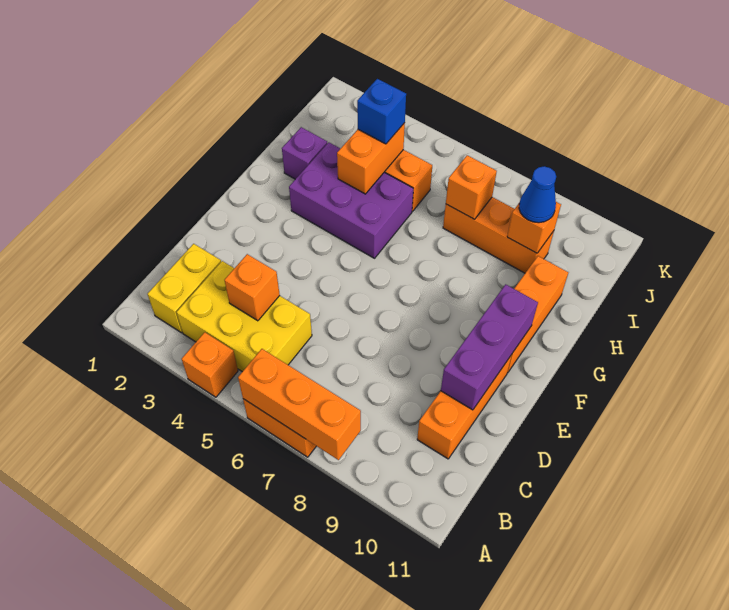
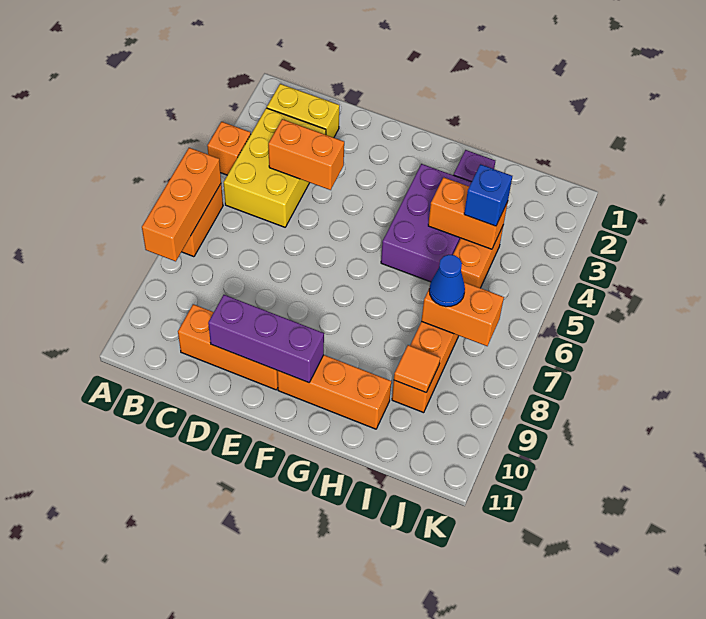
orange brick C4 level 2 -> orange brick C4:D4 level 2
orange brick I7 level 2 -> orange brick I7:J7 level 2
orange brick I9 level 2 -> orange tile I9 level 2
blue cone I9 level 3 -> blue cone I7 level 3

